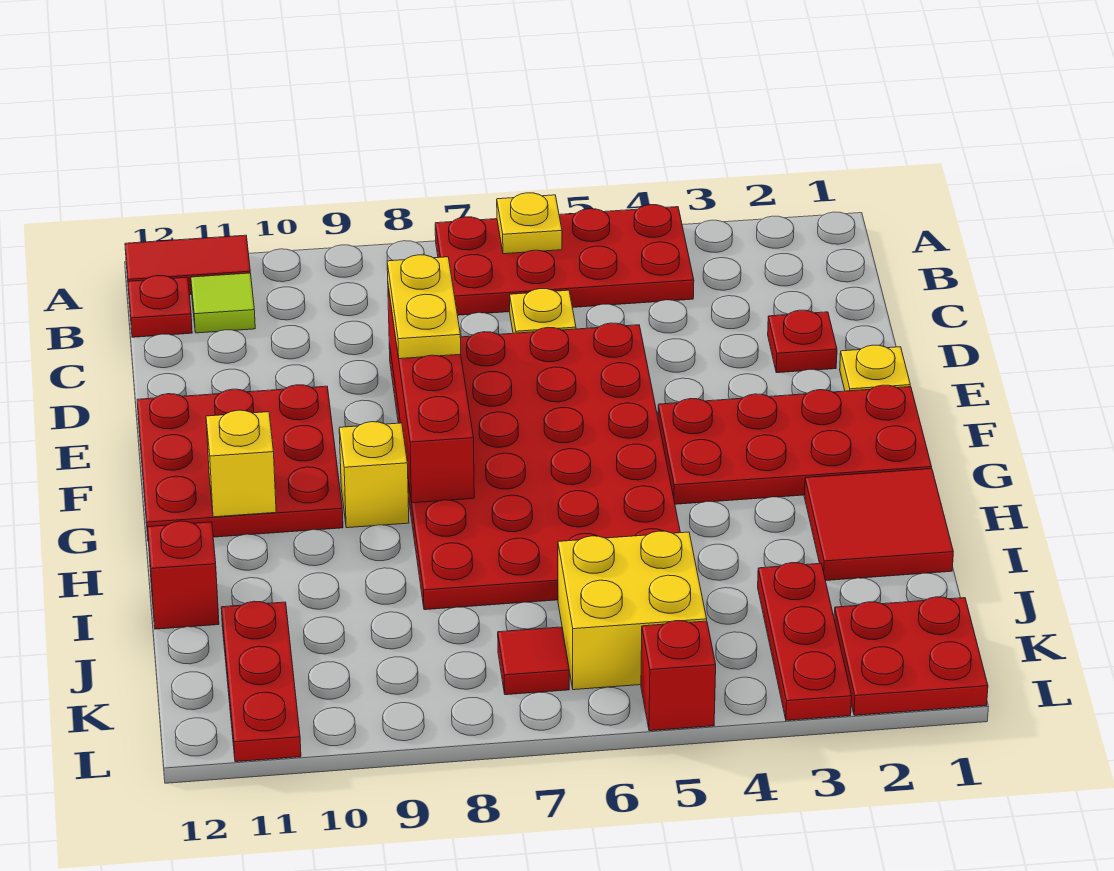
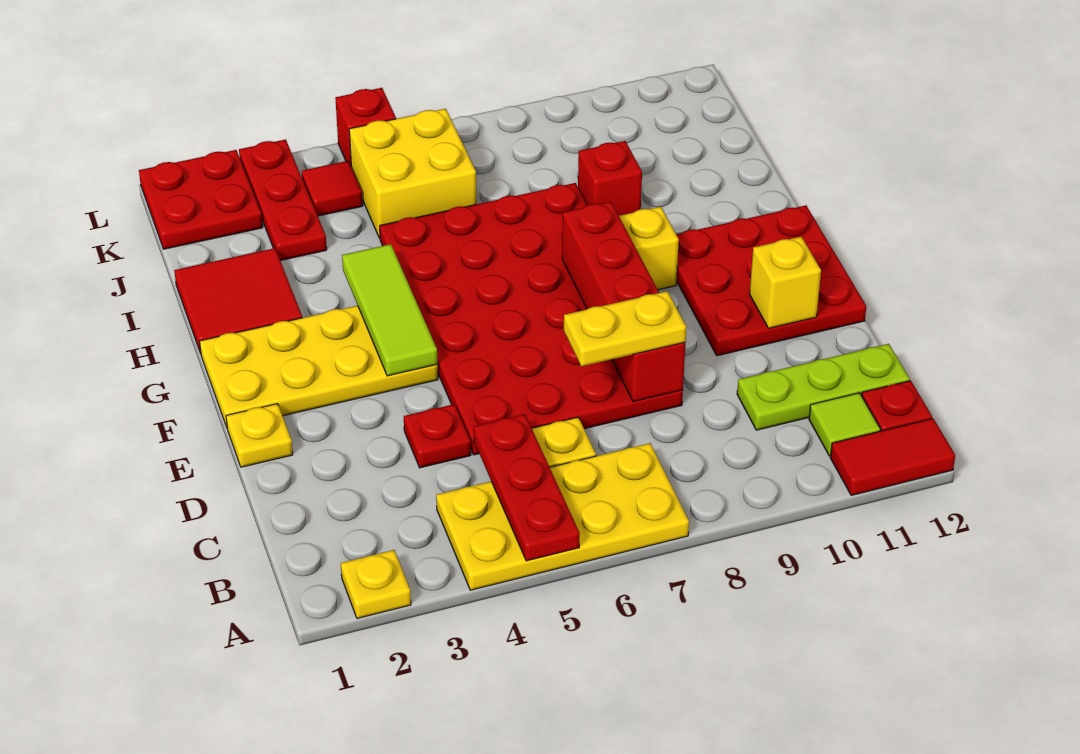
red plate A4:B7 level 1 -> yellow plate A4:B7 level 1
yellow plate A6 level 2 -> yellow plate A2 level 1
none -> lime plate C10:C12 level 1
red plate D2 level 1 -> red plate D4 level 1
yellow plate D8:E8 level 3 -> yellow plate D7:D8 level 3
red plate F1:G4 level 1 -> yellow plate F1:G4 level 1
none -> lime tile F4:H4 level 2
yellow brick G11 level 2 -> yellow brick E11 level 2
red brick I12 level 1 -> red brick I9 level 1
red plate J11:L11 level 1 -> red plate A5:C5 level 2
red tile K7 level 1 -> red tile K4 level 1

